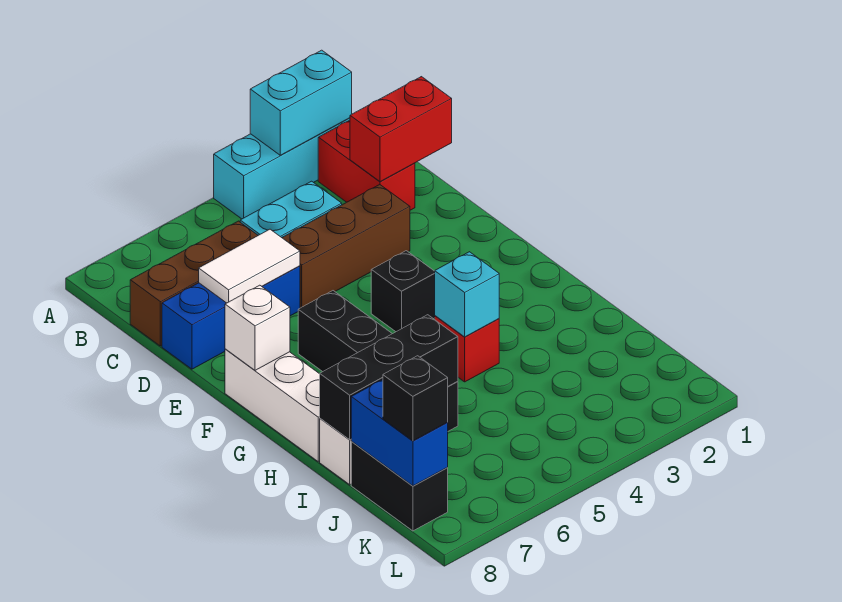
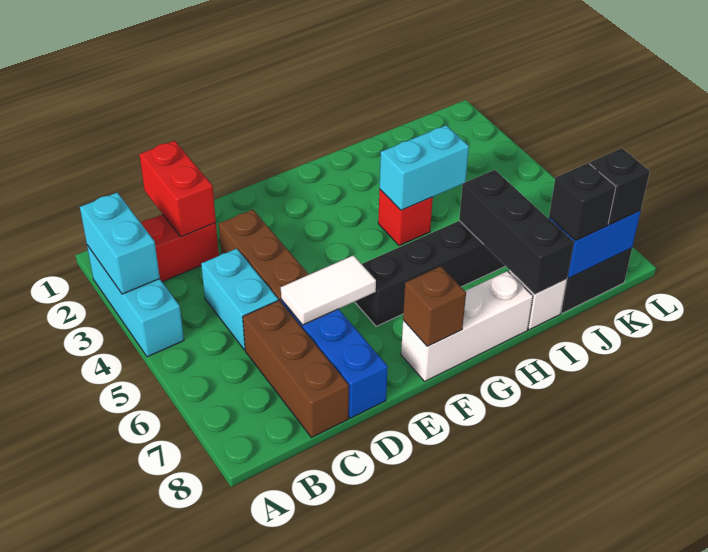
white tile D6:D7 level 2 -> white tile D6:E6 level 2
black brick F4 level 1 -> black brick J8 level 3
white brick F8 level 2 -> brown brick F8 level 2
cyan brick H4 level 2 -> cyan brick H4:I4 level 2

